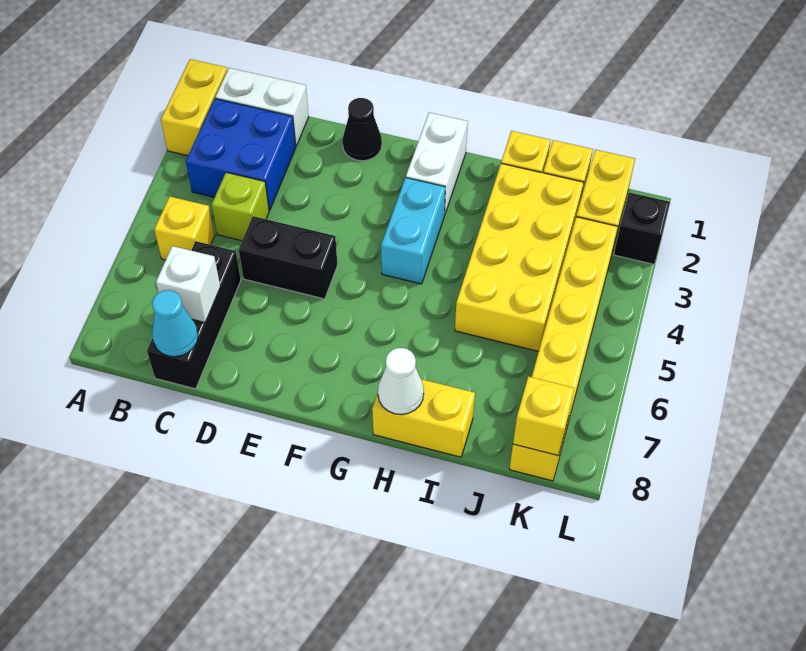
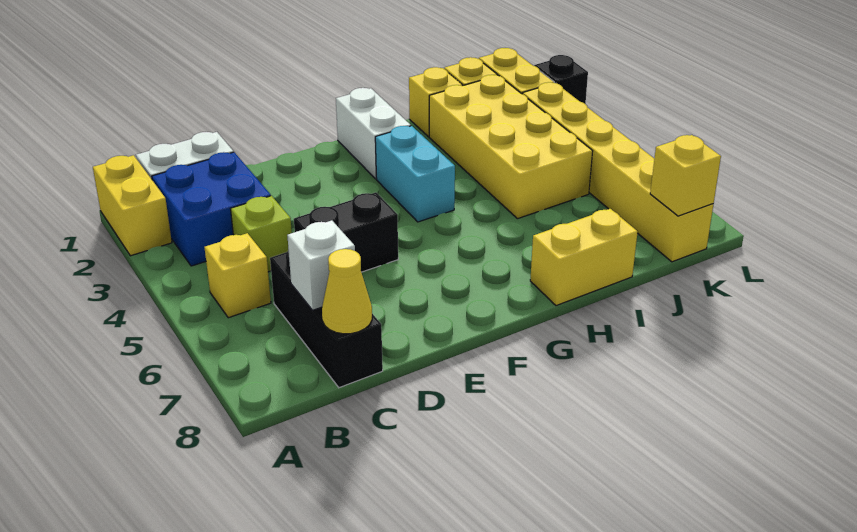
cyan cone C8 level 2 -> yellow cone C8 level 2
black cone E1 level 1 -> none
white cone H8 level 2 -> none

